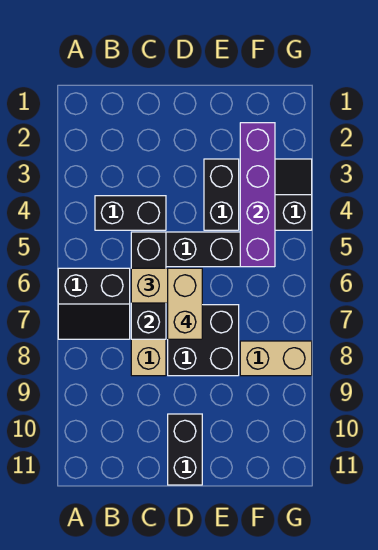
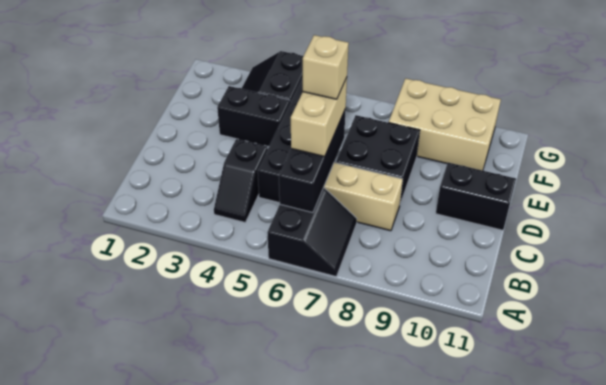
black brick B4:C4 level 1 -> black slope B4:C4 level 1 top C
black brick C5:C7 level 2 -> black brick B6:D6 level 2
tan brick D6:D7 level 4 -> tan brick D6 level 4
purple brick F2:F5 level 2 -> none
tan brick F8:G8 level 1 -> tan brick F8:G10 level 1

